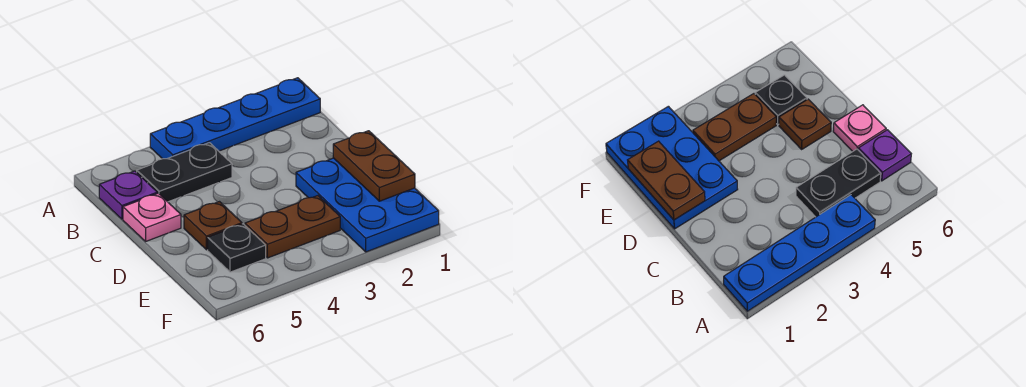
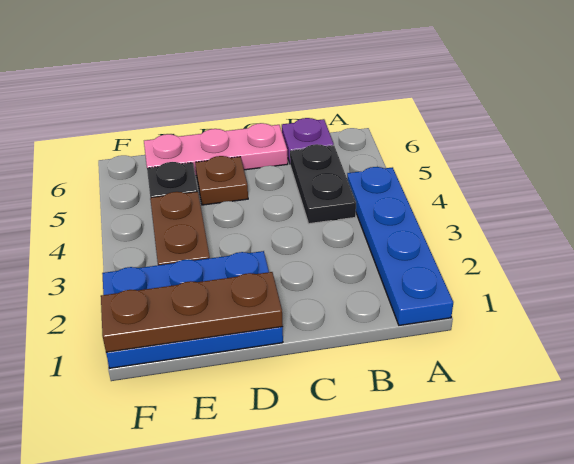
pink plate C6 level 1 -> pink plate C6:E6 level 1
brown plate D1:E1 level 2 -> brown plate D1:F1 level 2

